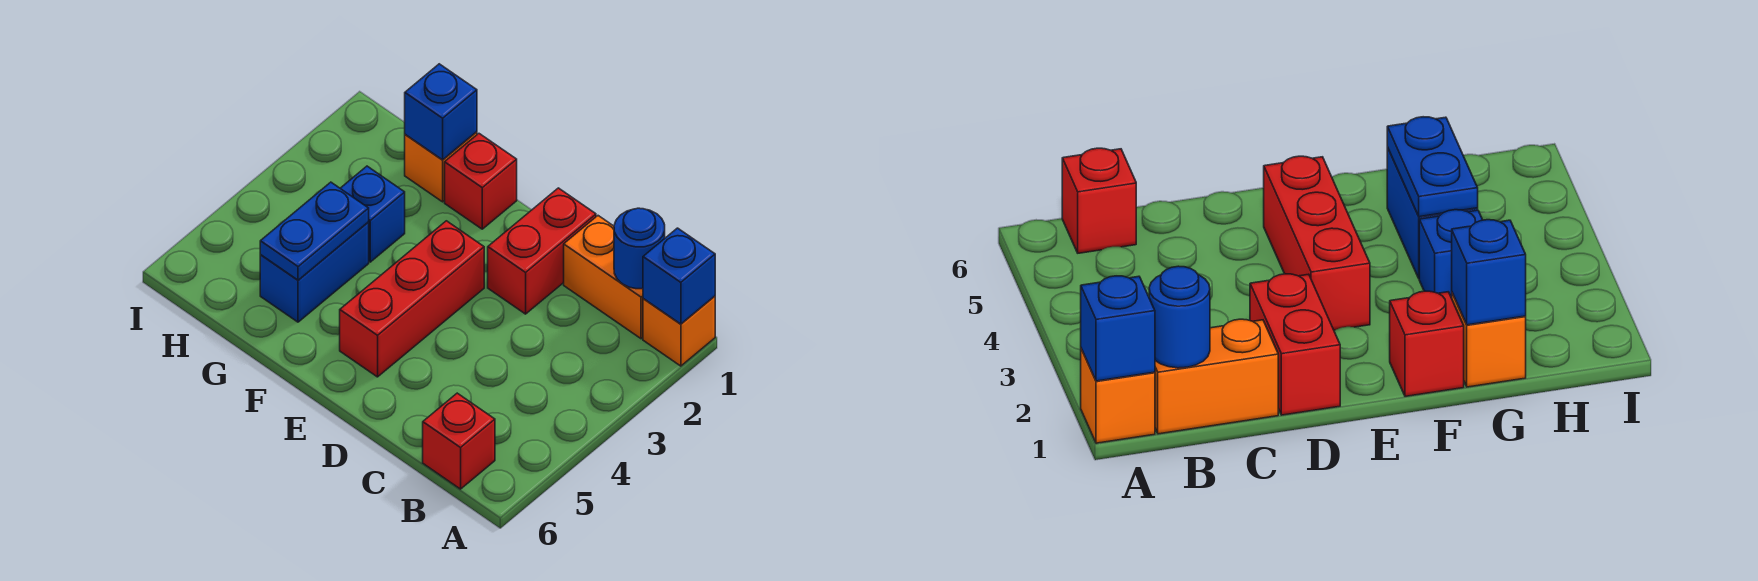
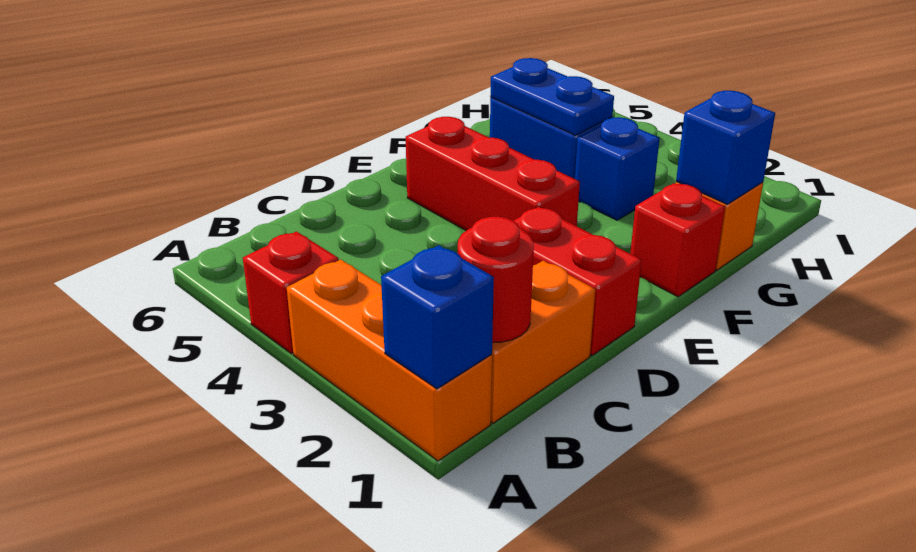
orange brick A1 level 1 -> orange brick A1:A3 level 1
blue round brick B1 level 2 -> red round brick B1 level 2
red brick B6 level 1 -> red brick A4 level 1

